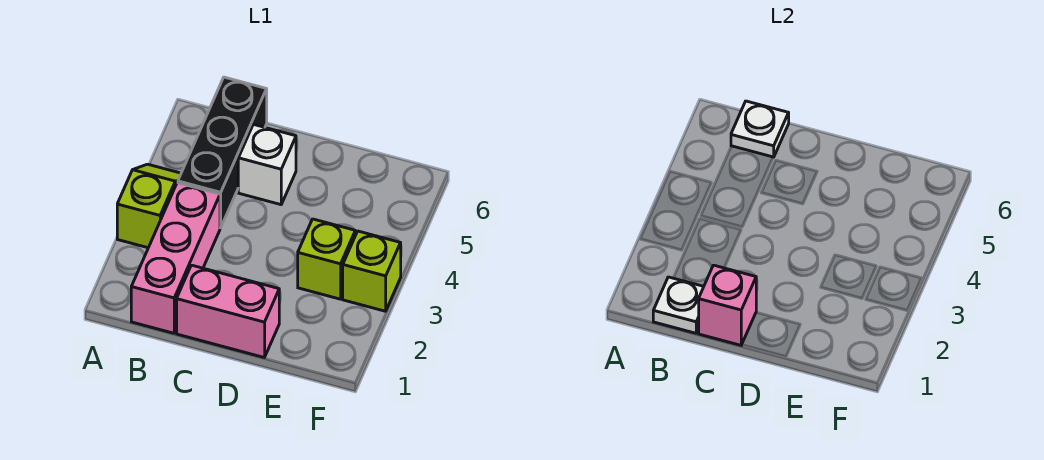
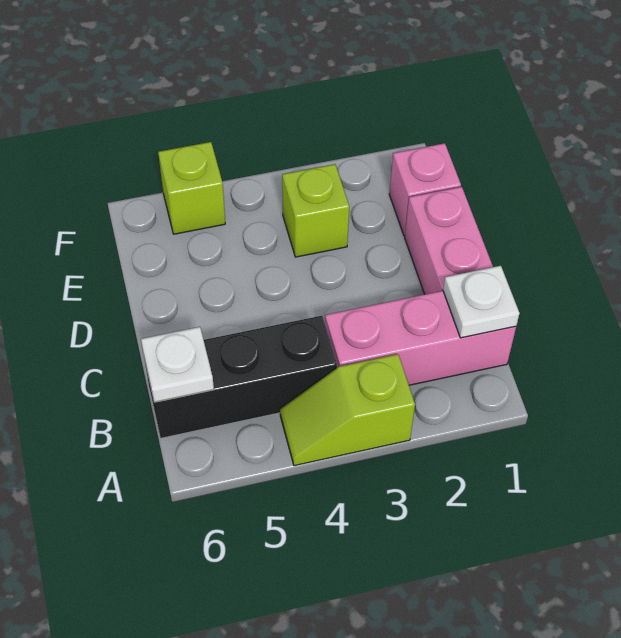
pink brick C1 level 2 -> pink brick E1 level 1
white brick C5 level 1 -> none
lime brick F3 level 1 -> lime brick F5 level 1

